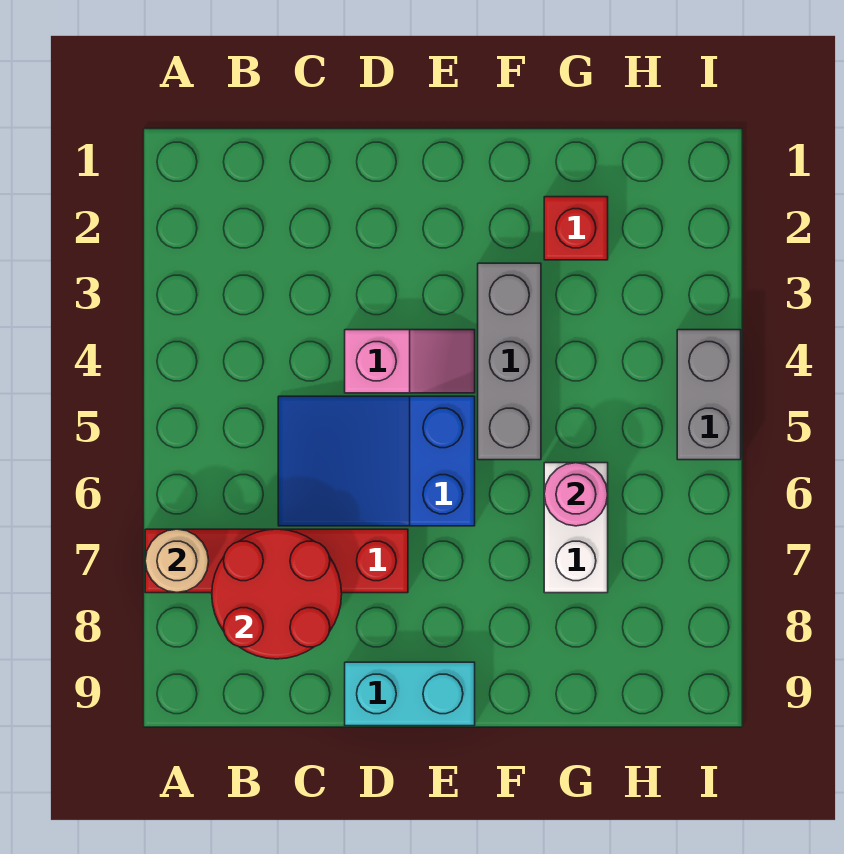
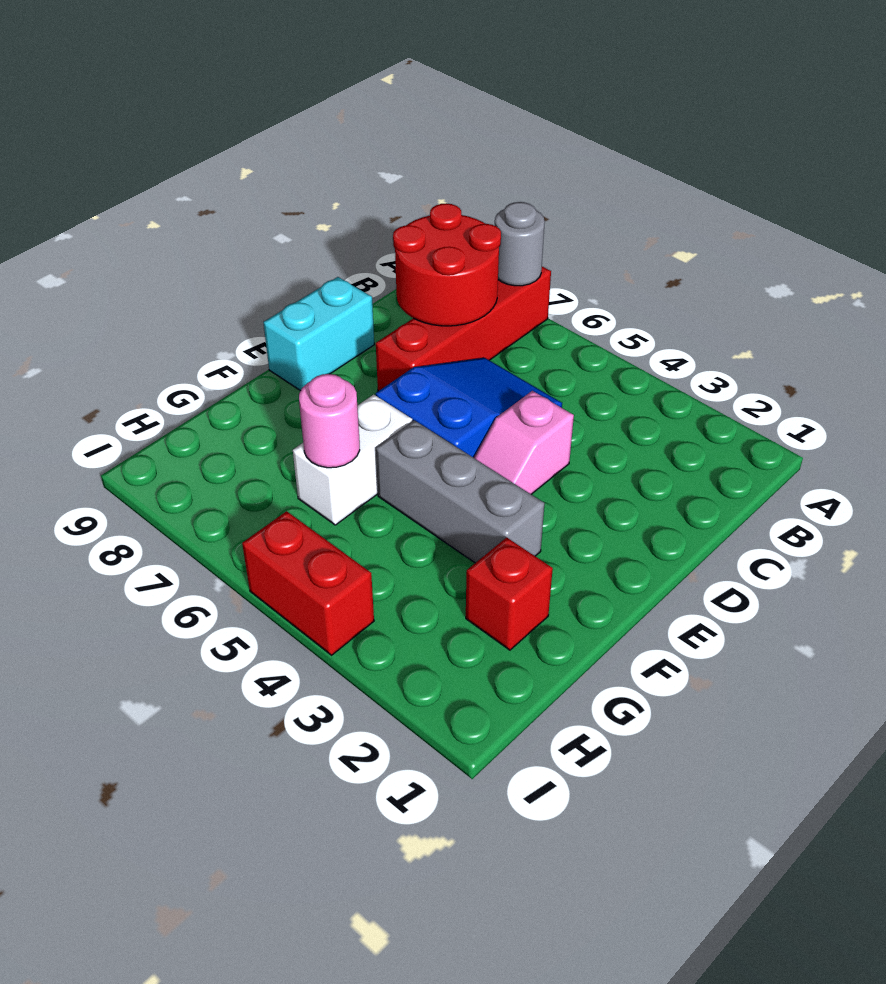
tan round brick A7 level 2 -> grey round brick A7 level 2
white brick G6:G7 level 1 -> white brick F6:G6 level 1
grey brick I4:I5 level 1 -> red brick I4:I5 level 1

